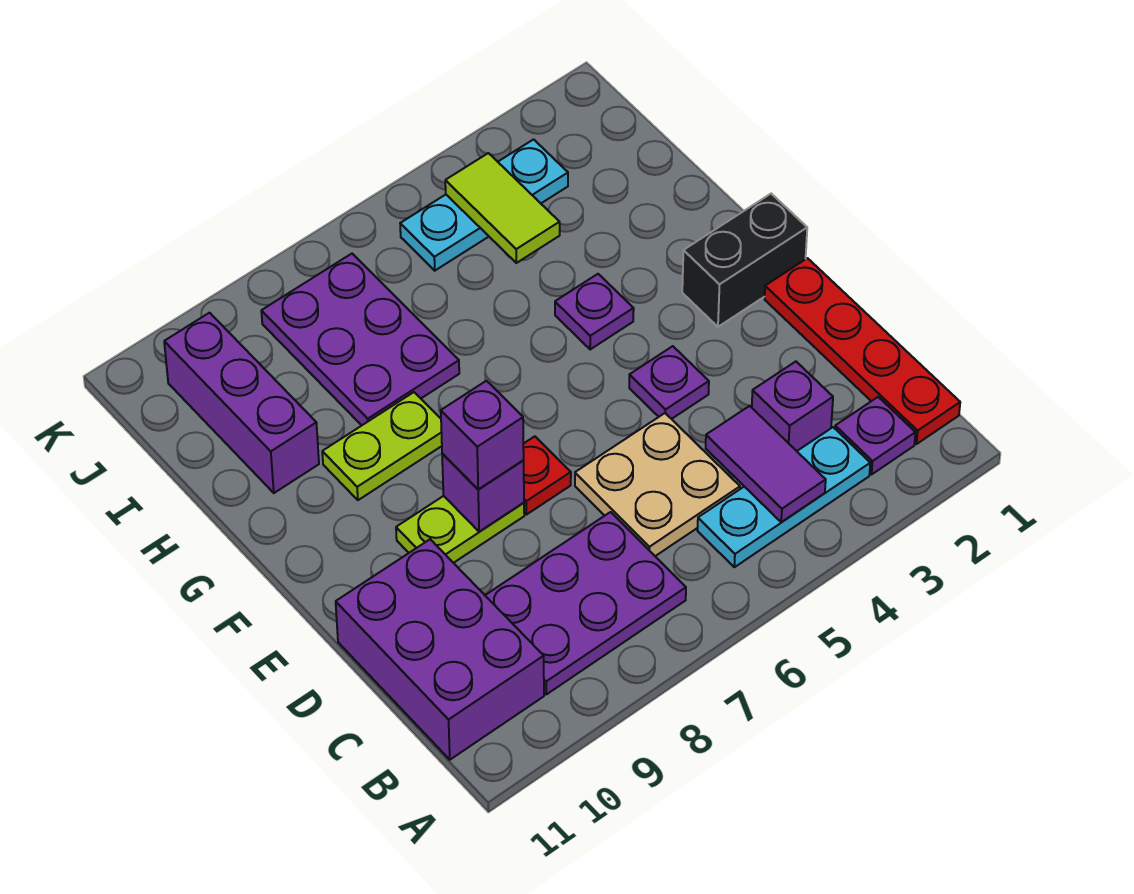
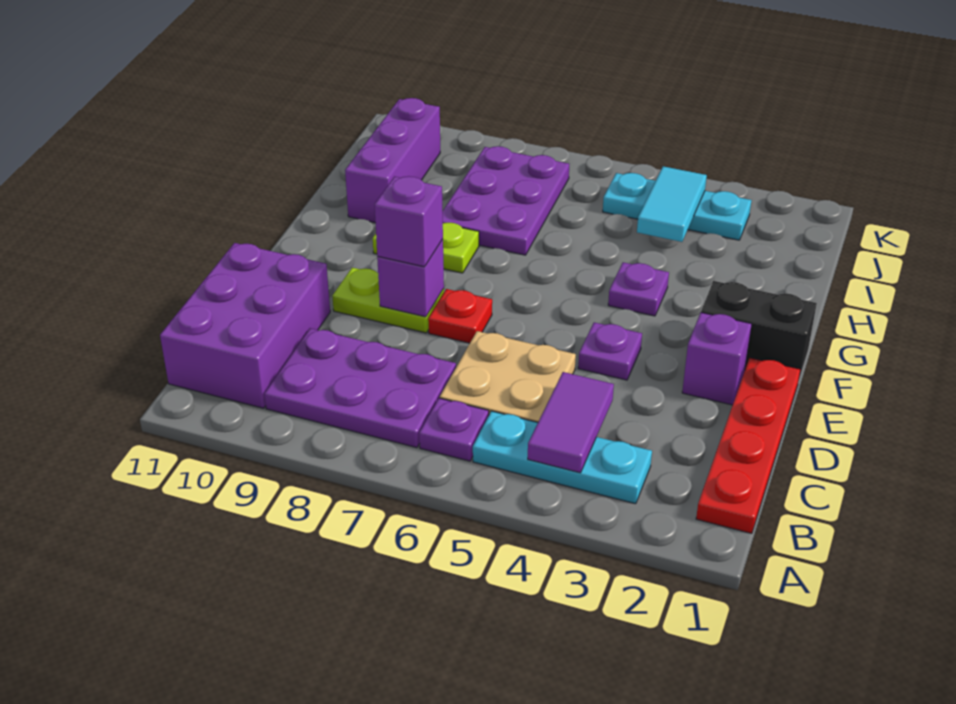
purple plate B2 level 1 -> purple plate B6 level 1
purple brick C3 level 1 -> purple brick E2 level 1
lime tile I4:J4 level 2 -> cyan tile I4:J4 level 2

